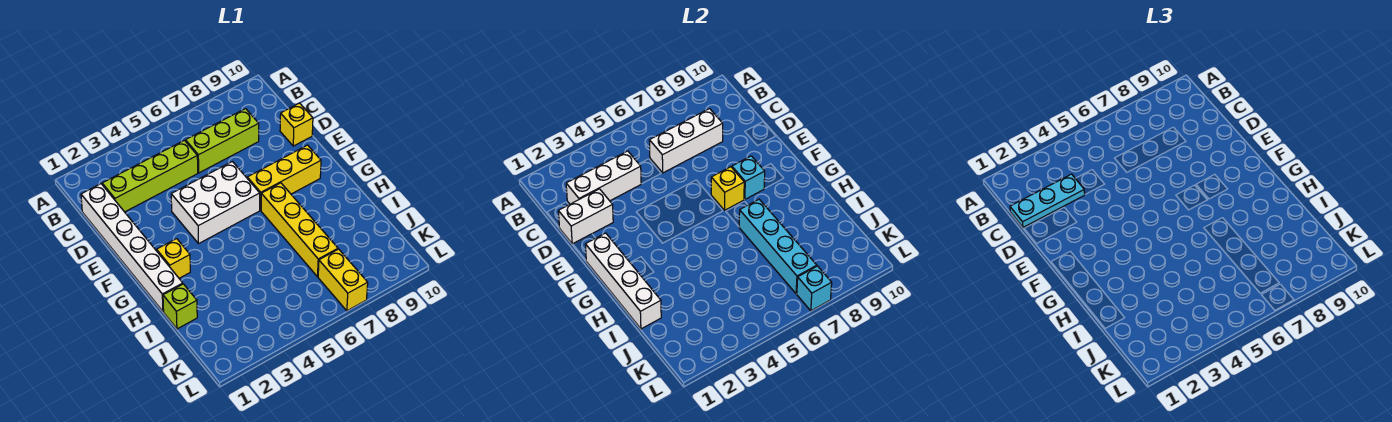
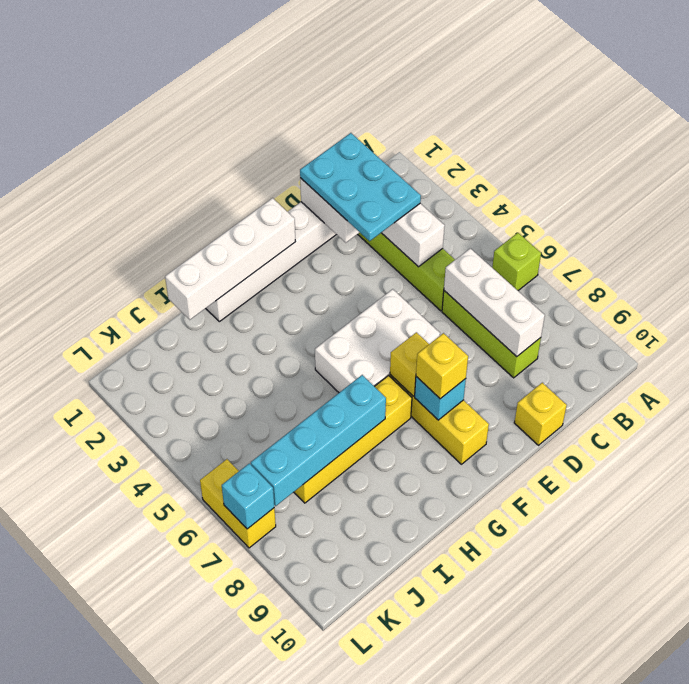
cyan plate C1:C3 level 3 -> cyan plate C1:D3 level 3
white brick E4:F6 level 1 -> white brick E5:G6 level 1
yellow brick G2 level 1 -> yellow brick F8 level 3
lime brick I1 level 1 -> lime brick A6 level 1
yellow brick K7:L7 level 1 -> yellow brick L6:L7 level 1

